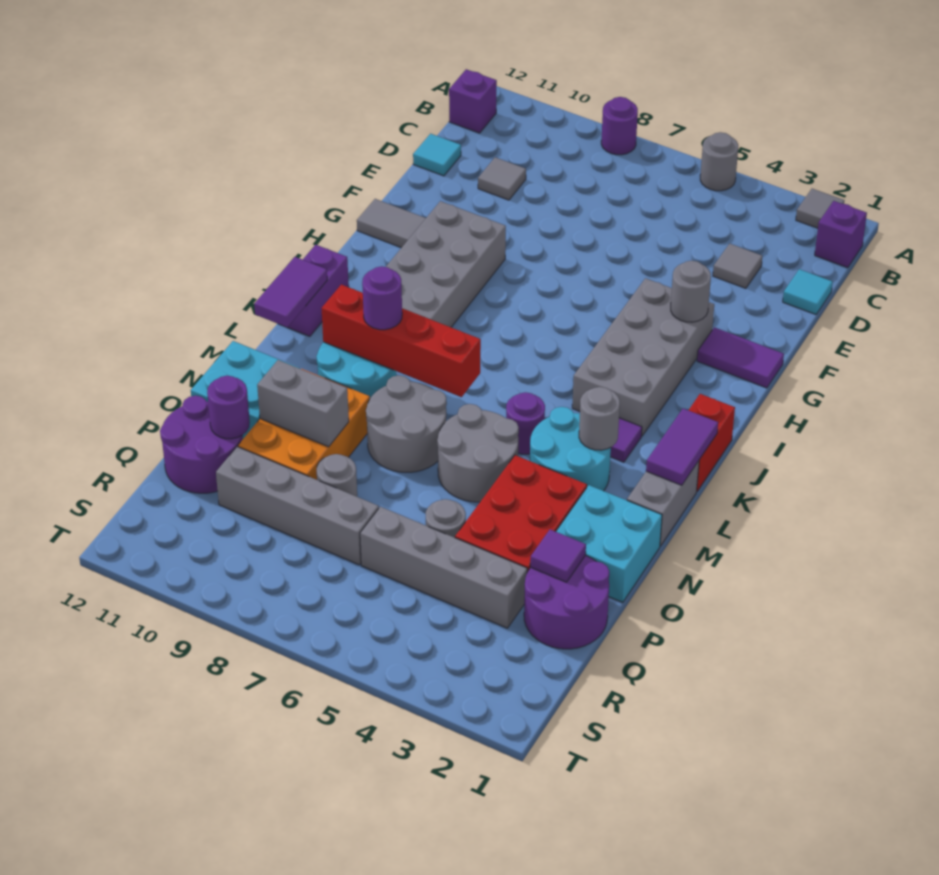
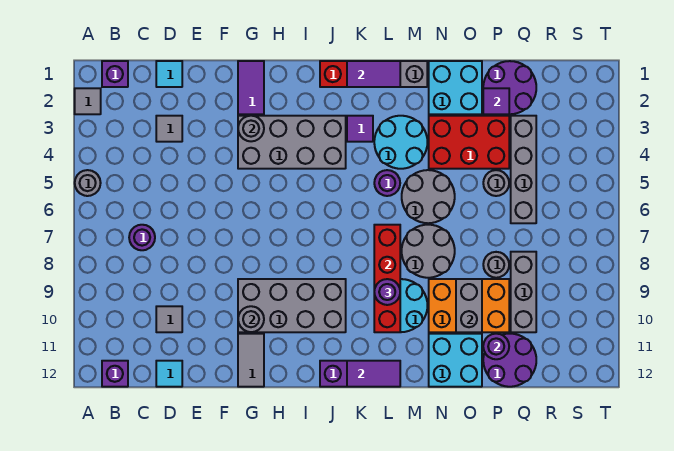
purple round brick A8 level 1 -> purple round brick C7 level 1
grey round brick L3 level 2 -> grey round brick G10 level 2
grey brick Q7:Q10 level 1 -> grey brick Q8:Q10 level 1

